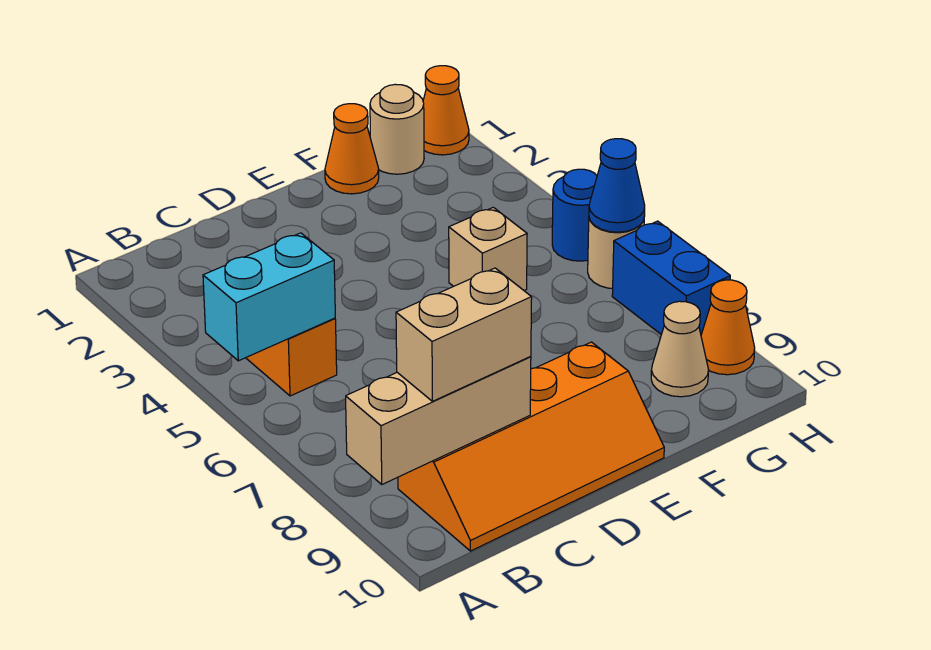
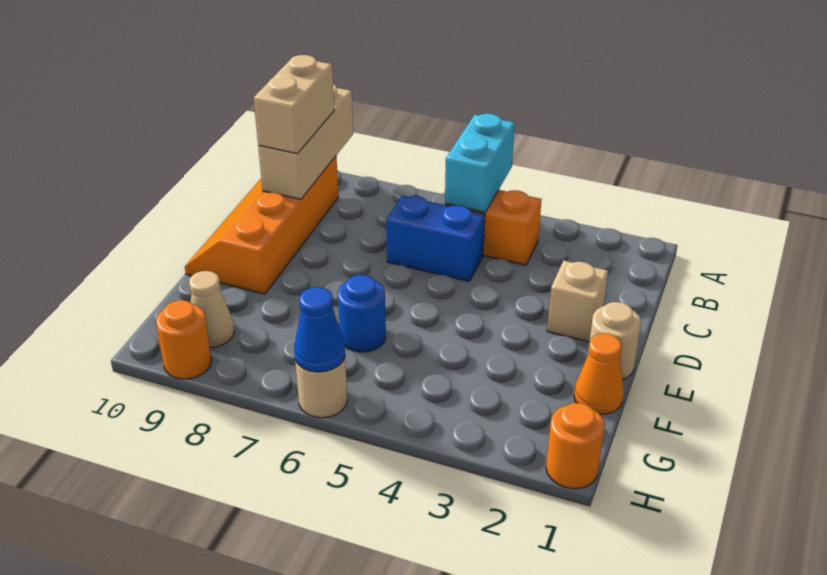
tan brick F5 level 1 -> tan brick D2 level 1
tan round brick G1 level 1 -> tan round brick E1 level 1
orange cone H1 level 1 -> orange round brick H1 level 1
blue round brick H5 level 1 -> blue round brick F6 level 1
blue brick H7:H8 level 1 -> blue brick C5:C6 level 1
orange cone H9 level 1 -> orange round brick H9 level 1

